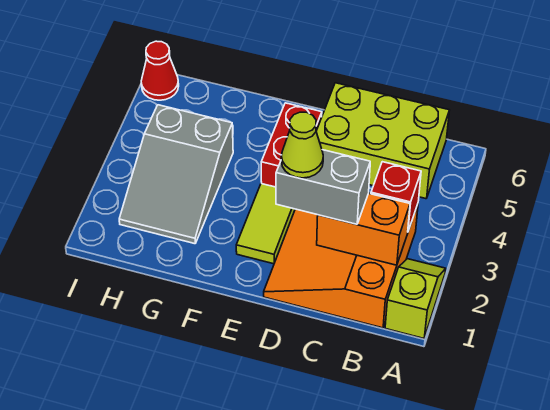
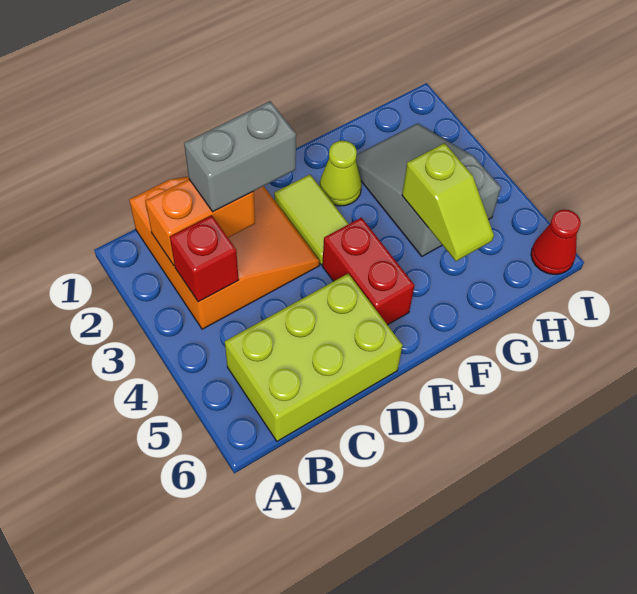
lime slope A1:A2 level 1 top 1 -> lime slope G4:G5 level 2 top 4
lime cone D2 level 4 -> lime cone F2 level 1

